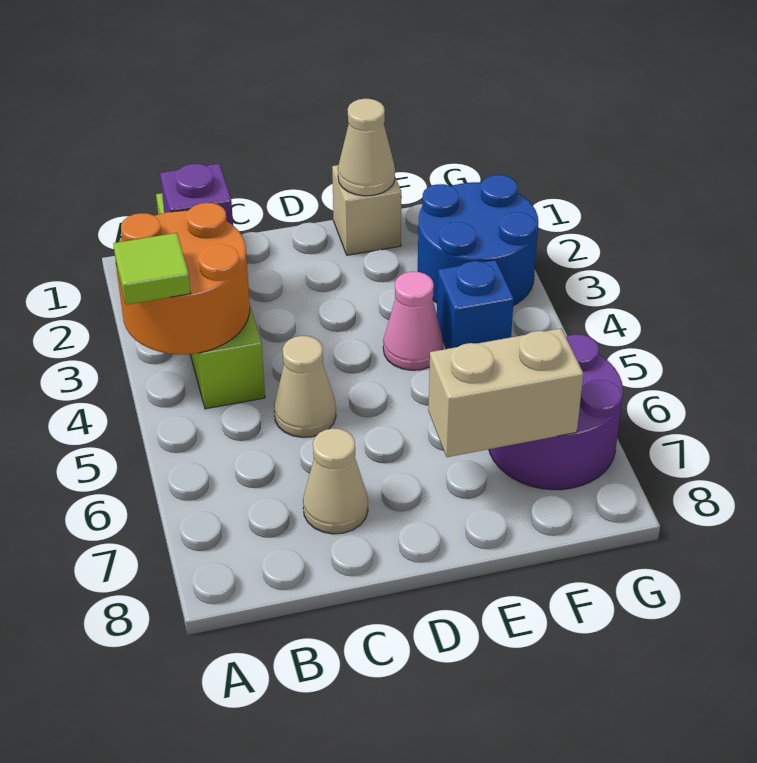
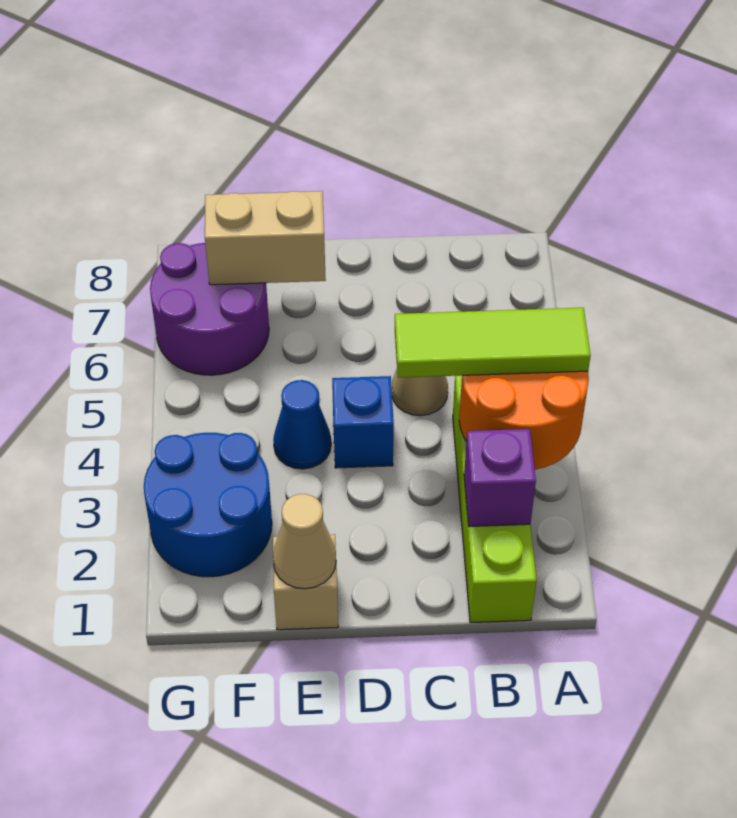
lime tile A4 level 3 -> lime tile A4:C4 level 3
tan cone C7 level 1 -> none
pink cone E4 level 1 -> blue cone E4 level 1
blue brick F4 level 1 -> blue brick D4 level 1

